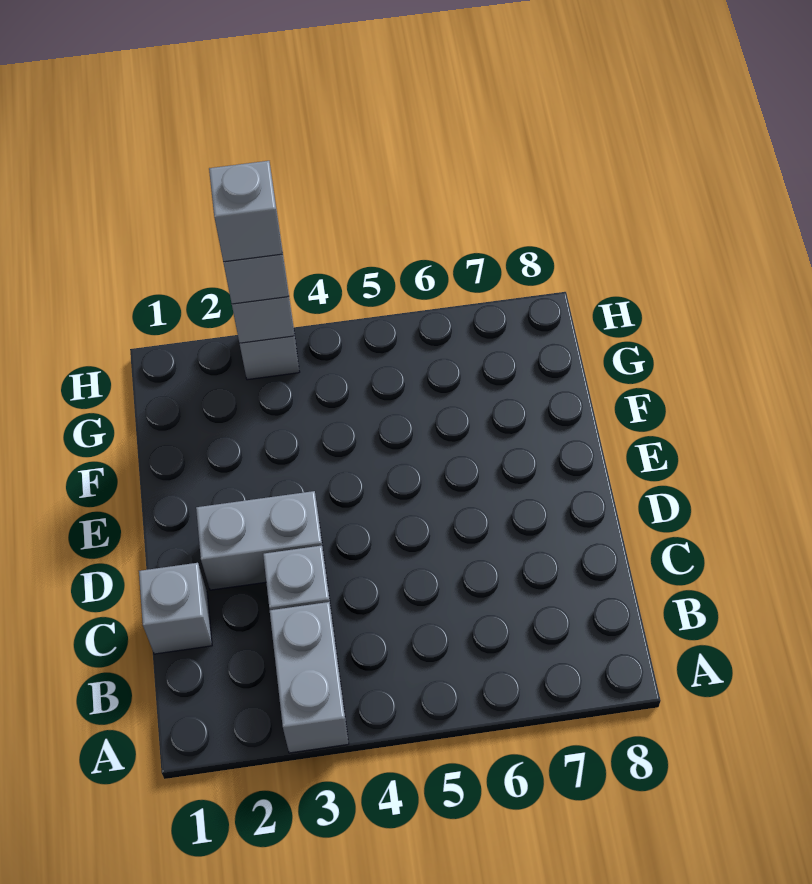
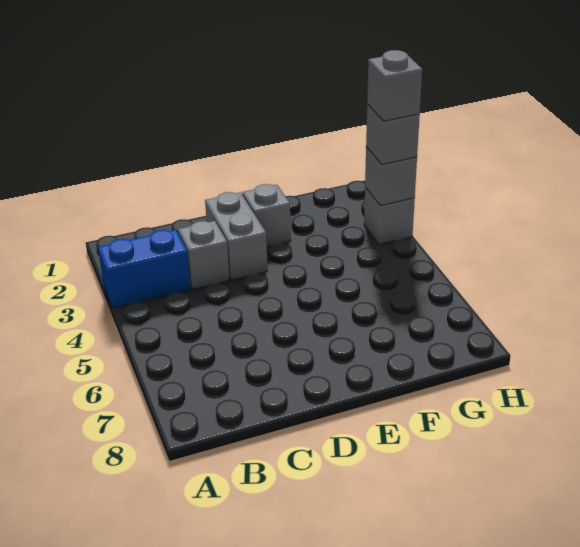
grey brick A3:B3 level 1 -> blue brick A3:B3 level 1
grey brick C1 level 1 -> grey brick E2 level 1

